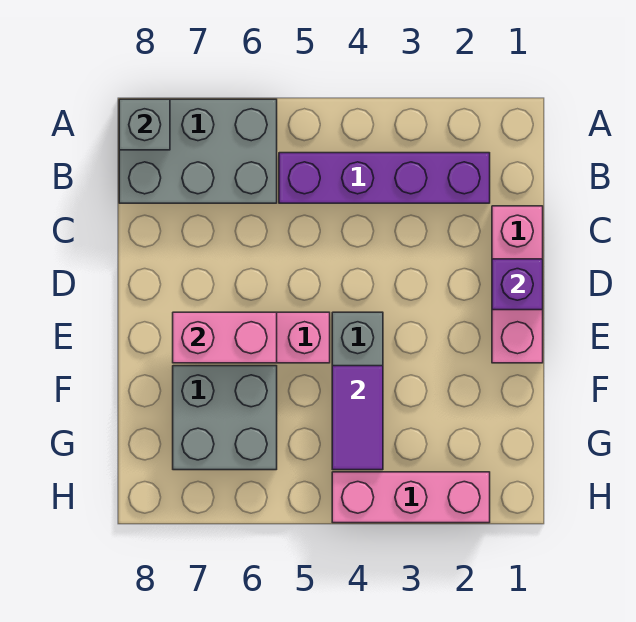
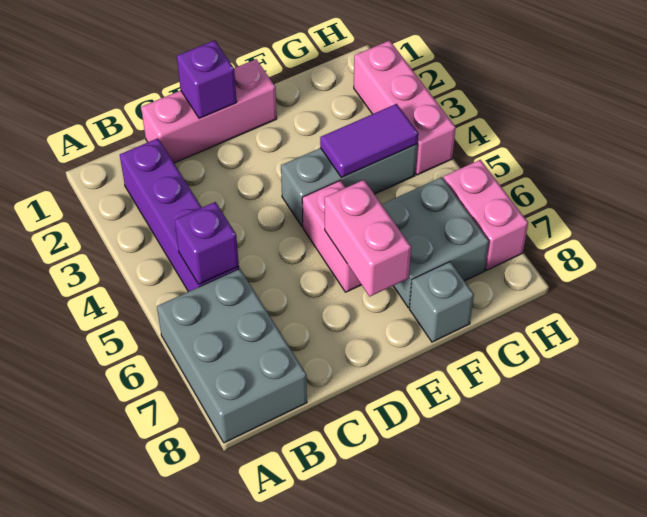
grey brick A8 level 2 -> grey brick F8 level 1
none -> purple brick B5 level 2
none -> pink brick H6:H7 level 1

